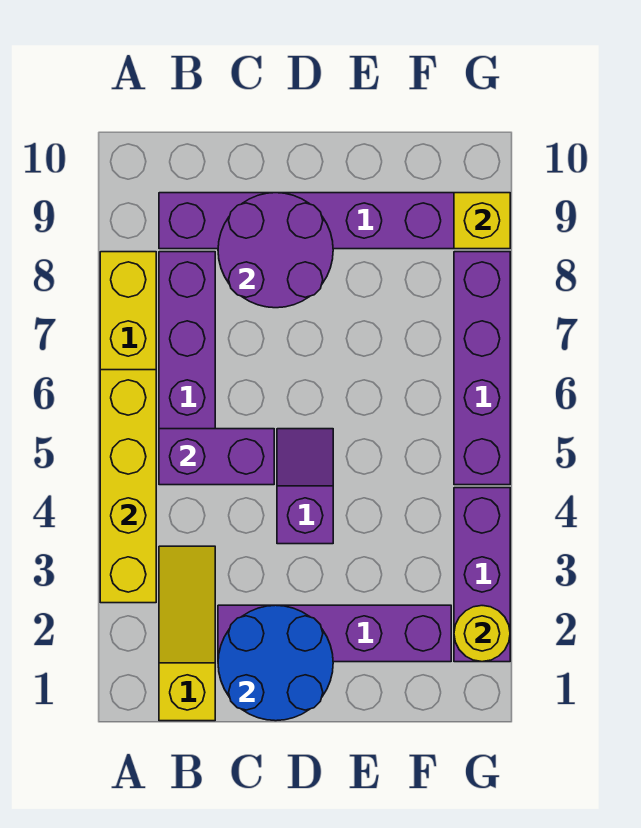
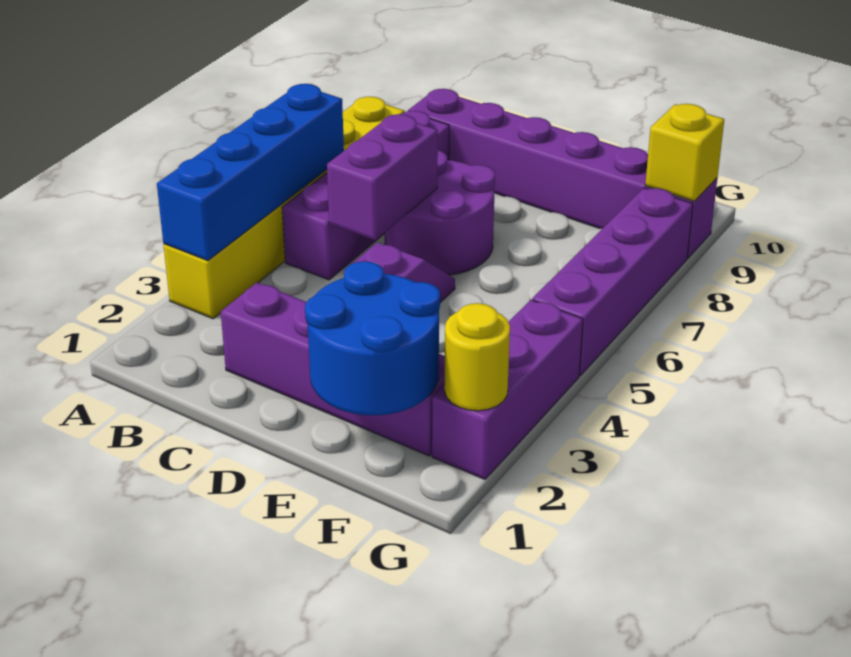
yellow brick A3:A6 level 2 -> blue brick A3:A6 level 2
yellow slope B1:B3 level 1 top 1 -> none
purple brick B5:C5 level 2 -> purple brick C5:C6 level 2
blue round brick C1:D2 level 2 -> blue round brick E1:F2 level 2
purple round brick C8:D9 level 2 -> purple round brick C6:D7 level 1

